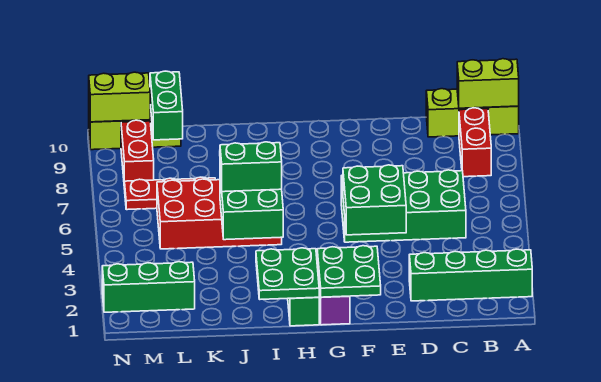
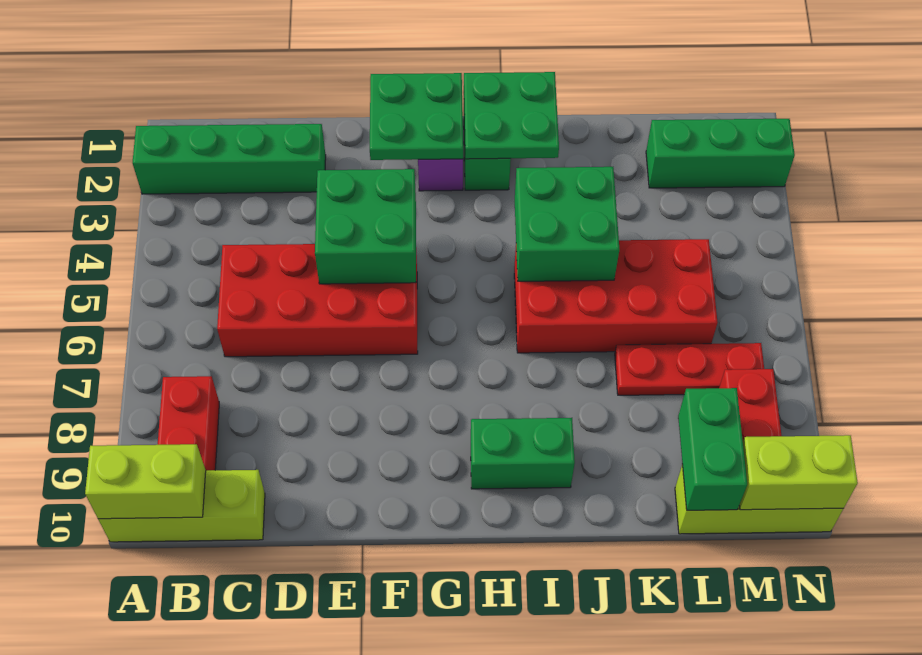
green brick C5:F6 level 1 -> red brick C5:F6 level 1
green brick I5:J5 level 3 -> green brick H9:I9 level 1

